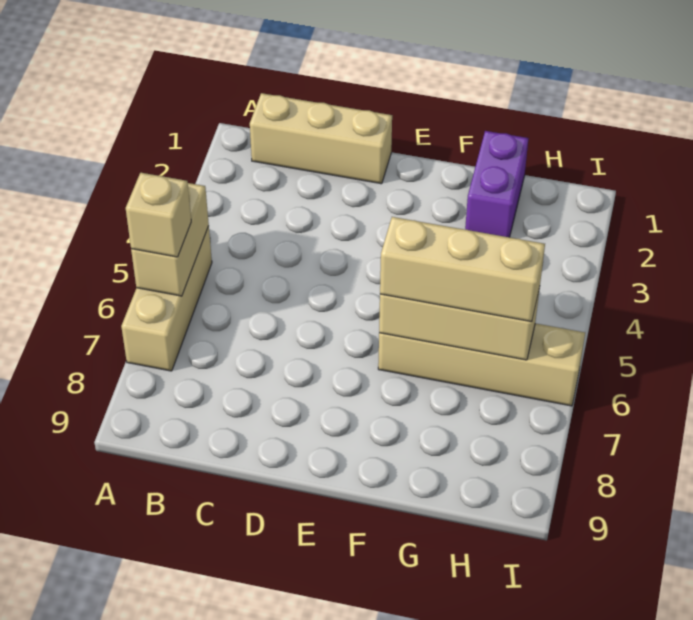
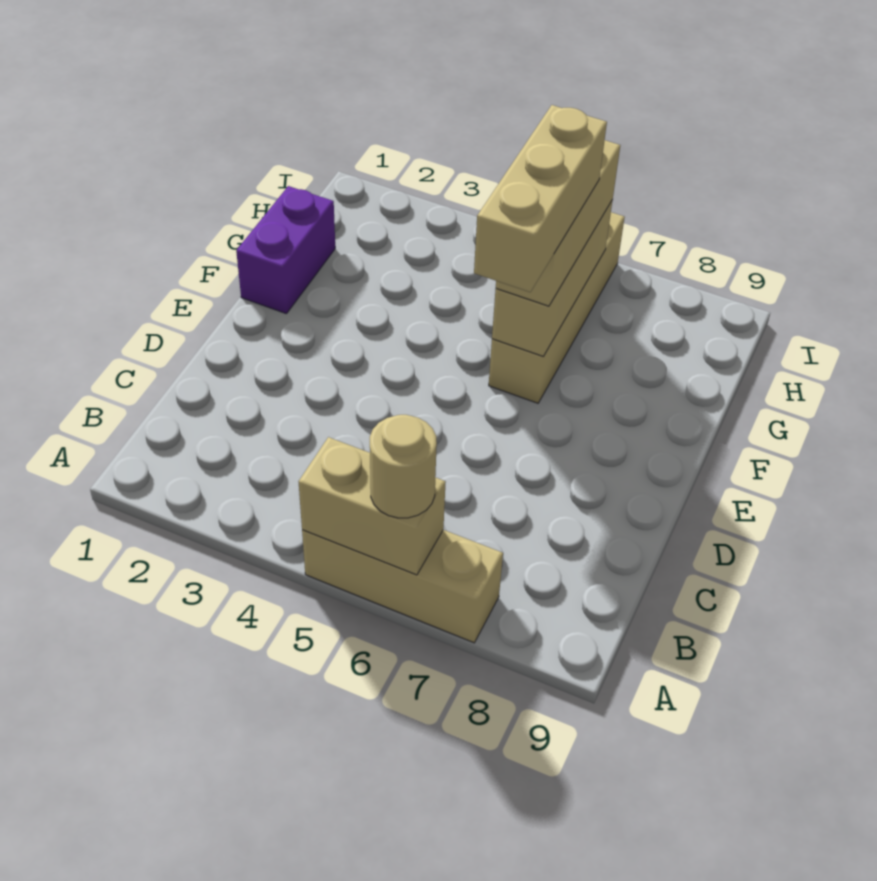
tan brick A6 level 3 -> tan round brick A6 level 3
tan brick B1:D1 level 1 -> tan brick E6:G6 level 4
purple brick G1:G2 level 1 -> purple brick F1:G1 level 1

